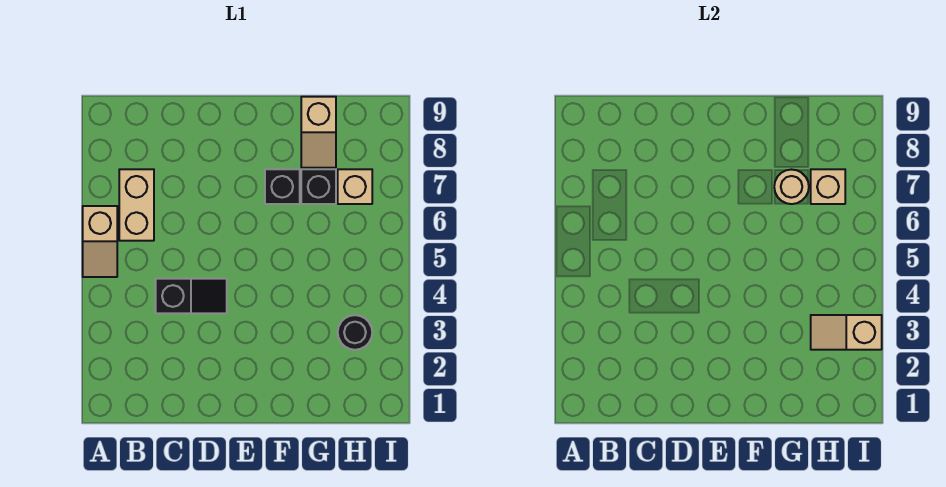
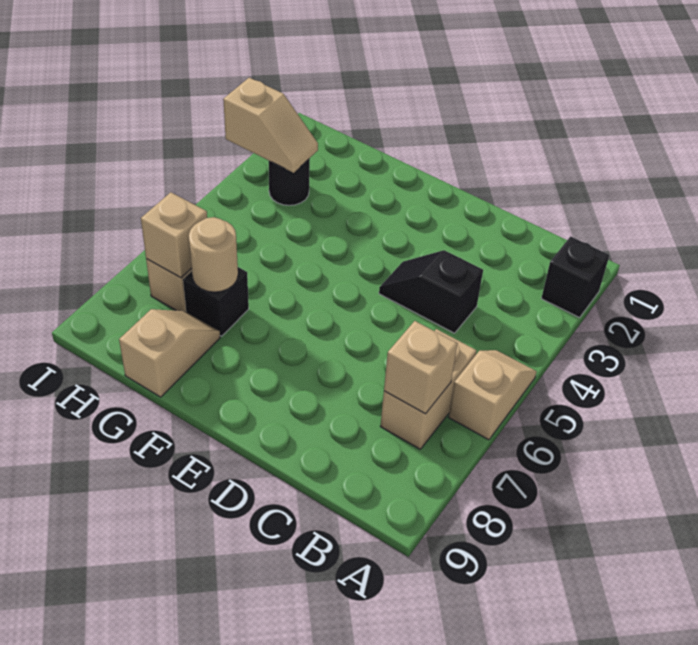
none -> tan brick B7 level 2
black brick F7 level 1 -> black brick A2 level 1

